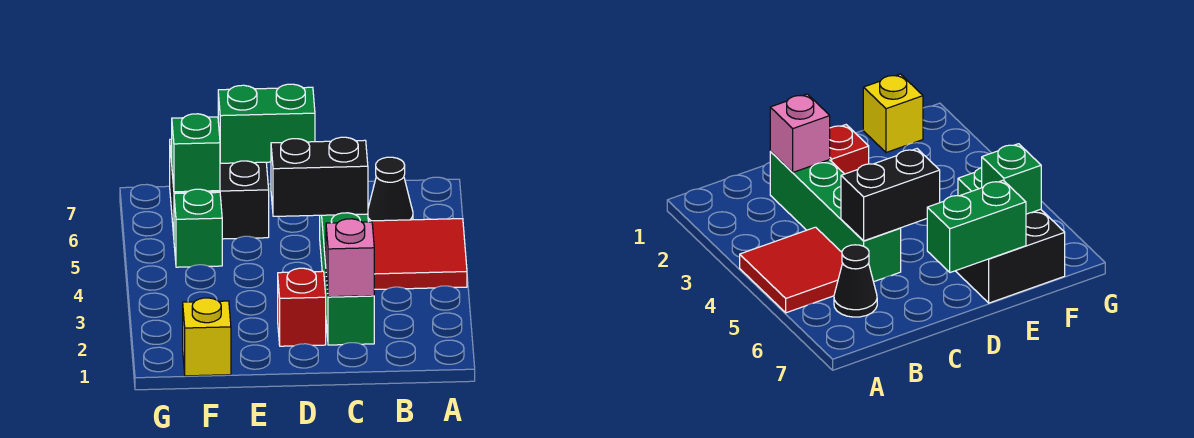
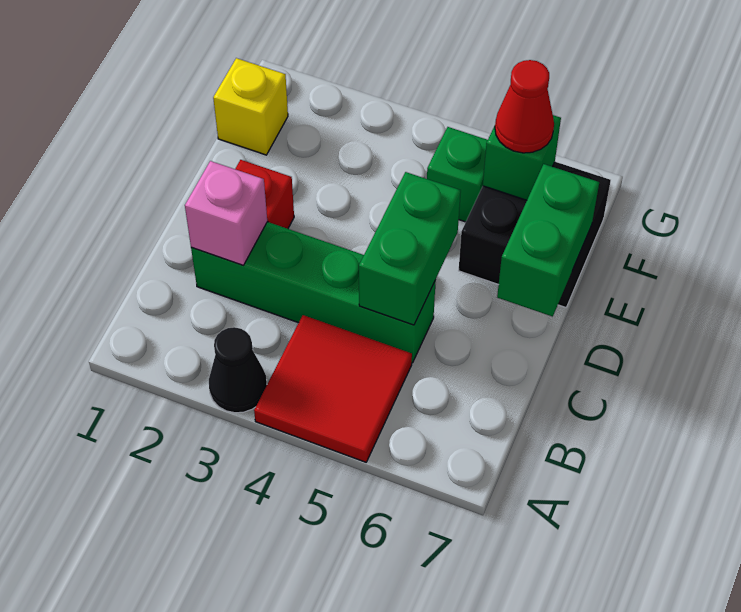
black cone B6 level 1 -> black cone A3 level 1
black brick C5:D5 level 2 -> green brick C5:D5 level 2
none -> red cone F6 level 3

